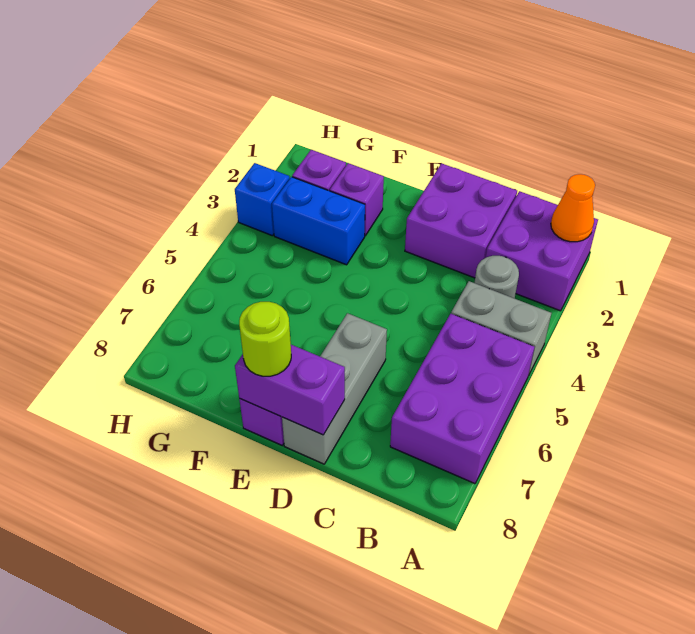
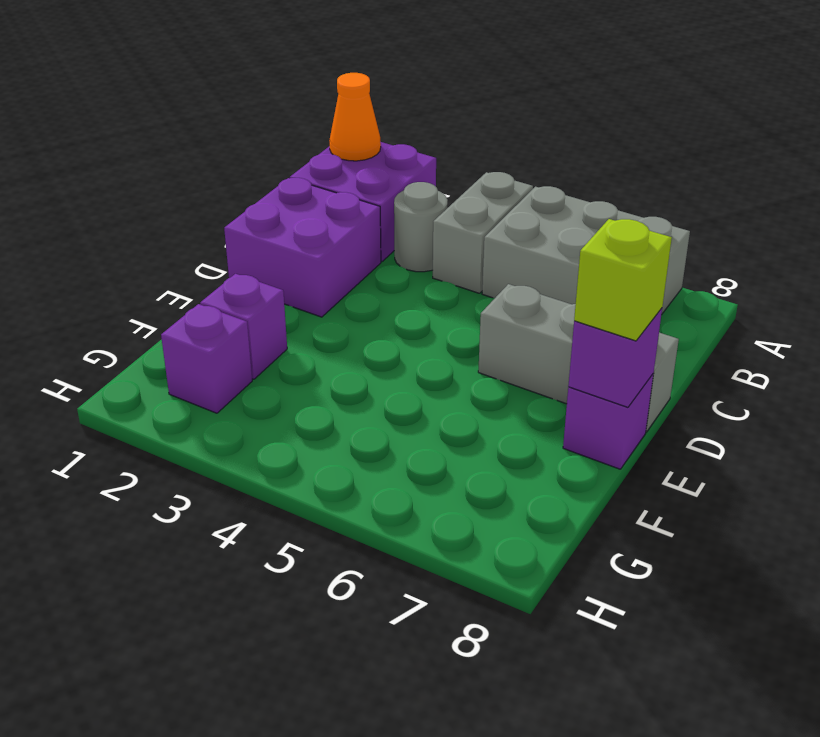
purple brick A5:B7 level 1 -> grey brick A5:B7 level 1
purple brick D8:E8 level 2 -> purple brick E8 level 2
lime round brick E8 level 3 -> lime brick E8 level 3
blue brick F3:G3 level 1 -> none
blue brick H3 level 1 -> none

